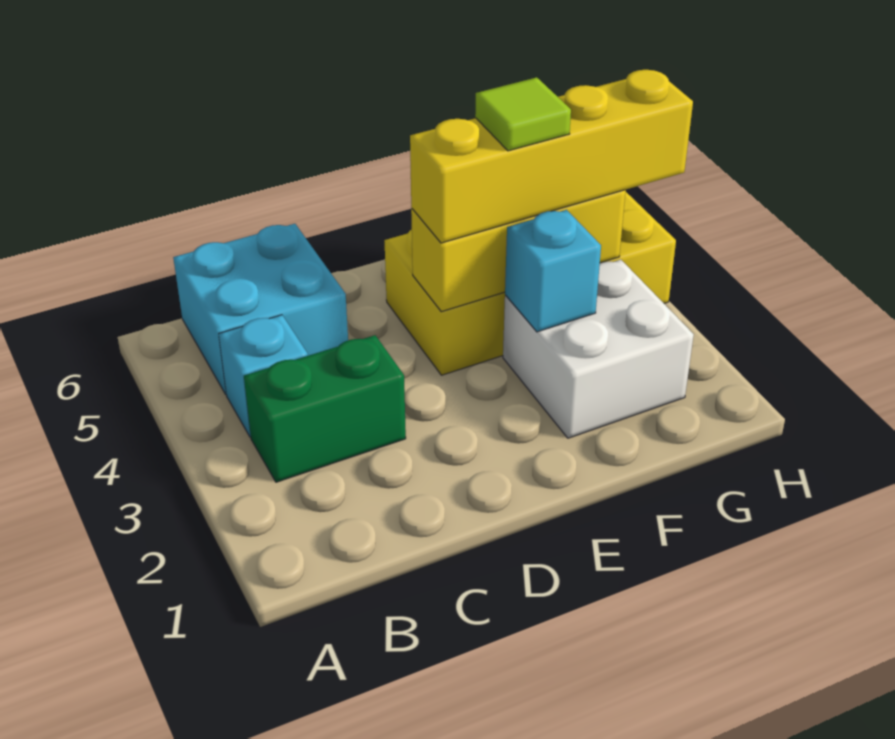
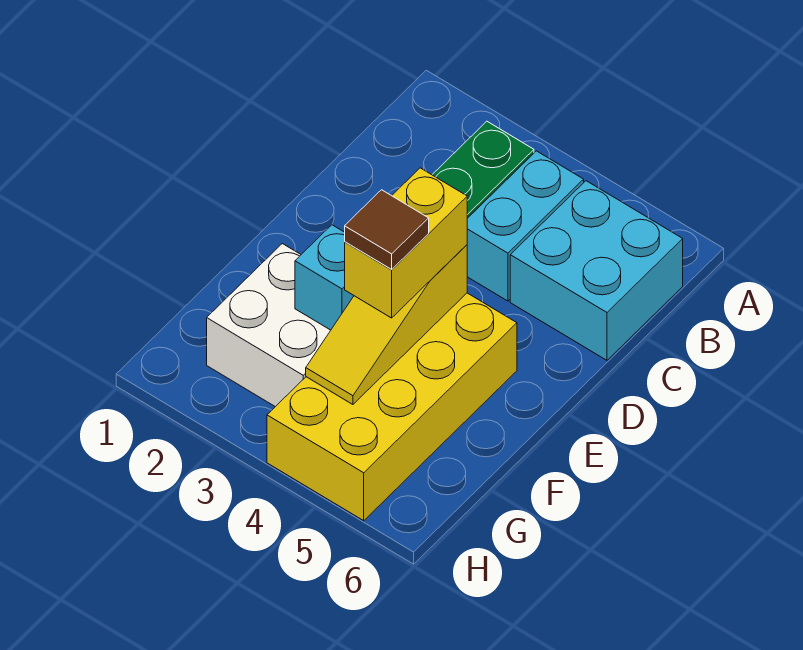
cyan brick B4 level 1 -> cyan brick B4:C4 level 1
yellow brick E4:G4 level 2 -> yellow slope E4:G4 level 2 top E
yellow brick E4:H4 level 3 -> yellow brick E4:F4 level 3
lime tile F4 level 4 -> brown tile F4 level 4

